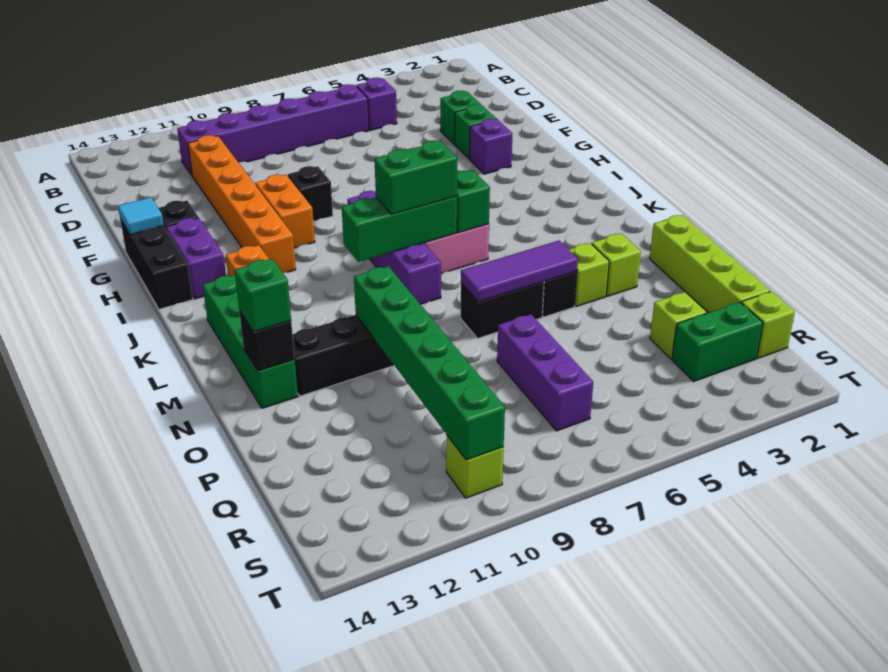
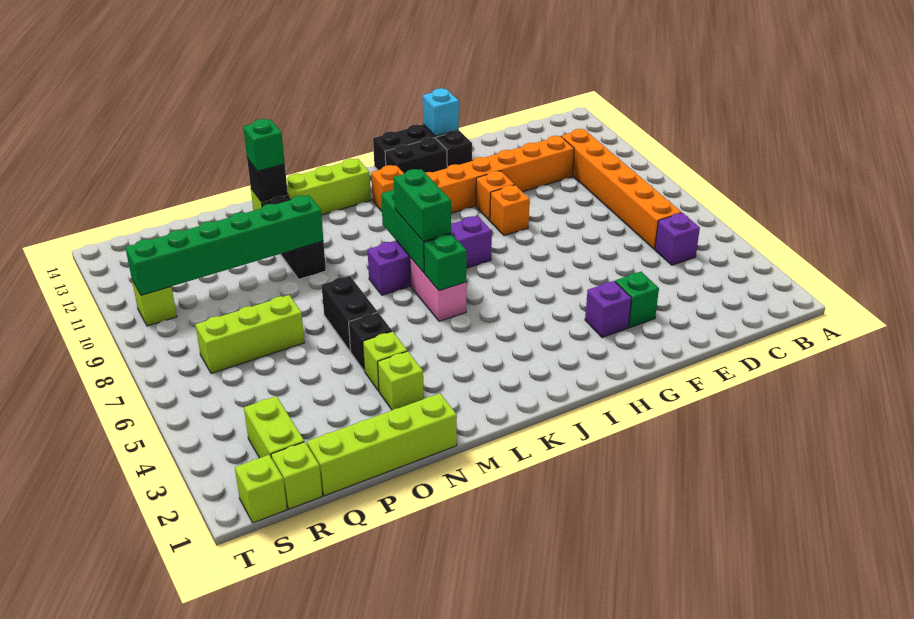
purple brick C6:C11 level 1 -> orange brick C6:C11 level 1
green brick E3 level 1 -> none
black brick G9 level 1 -> orange brick G9 level 1
orange brick G10:H10 level 1 -> orange brick G10 level 1
cyan tile G14 level 2 -> cyan brick G14 level 2
purple brick H13:I13 level 1 -> black brick H13:I13 level 1
green brick K13:N13 level 1 -> lime brick K13:N13 level 1
purple tile N5:N7 level 2 -> none
purple brick P7:R7 level 1 -> lime brick P7:R7 level 1
lime brick Q3 level 1 -> lime brick S1 level 1
green brick R2:R3 level 1 -> lime brick R2:R3 level 1

